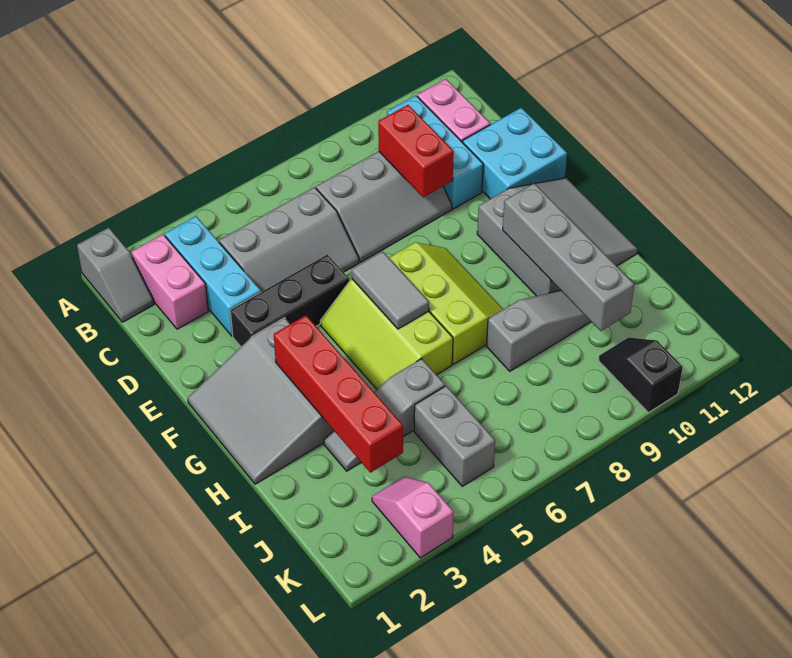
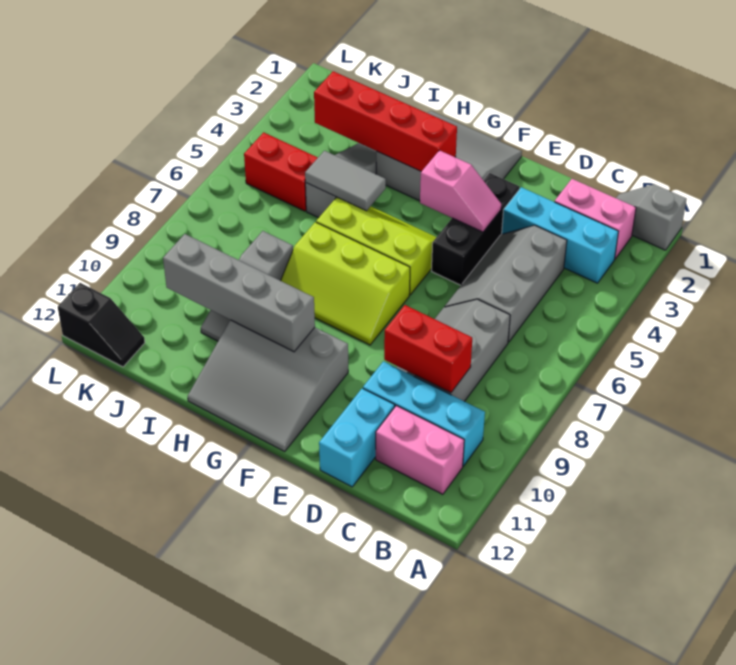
cyan brick D11:E12 level 1 -> cyan brick D11:D12 level 1
grey tile F6:G6 level 2 -> grey tile H5:I5 level 2
grey brick J5:K5 level 1 -> red brick J5:K5 level 1
pink slope K3:L3 level 1 top L -> pink slope E4:F4 level 2 top F
black slope K10:L10 level 1 top L -> black slope K12:L12 level 1 top L

